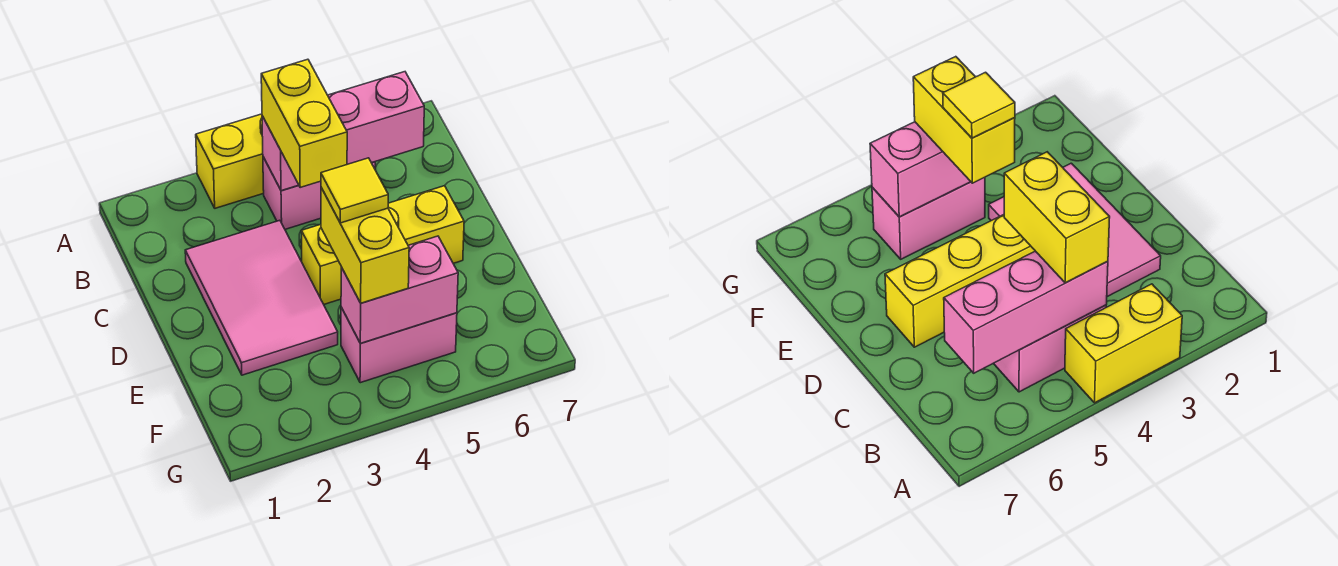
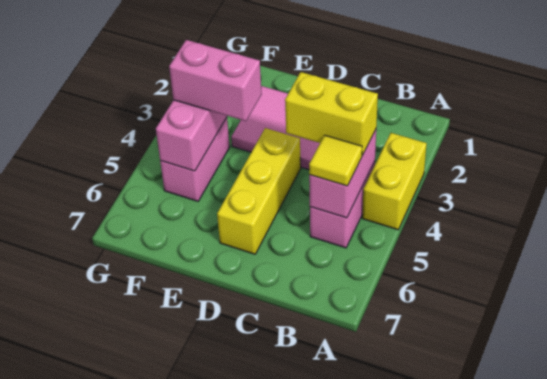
pink brick B4:B6 level 2 -> pink brick B4:B5 level 2
yellow brick E4:F4 level 3 -> pink brick E4:F4 level 3
yellow tile E4 level 4 -> yellow tile B5 level 3

